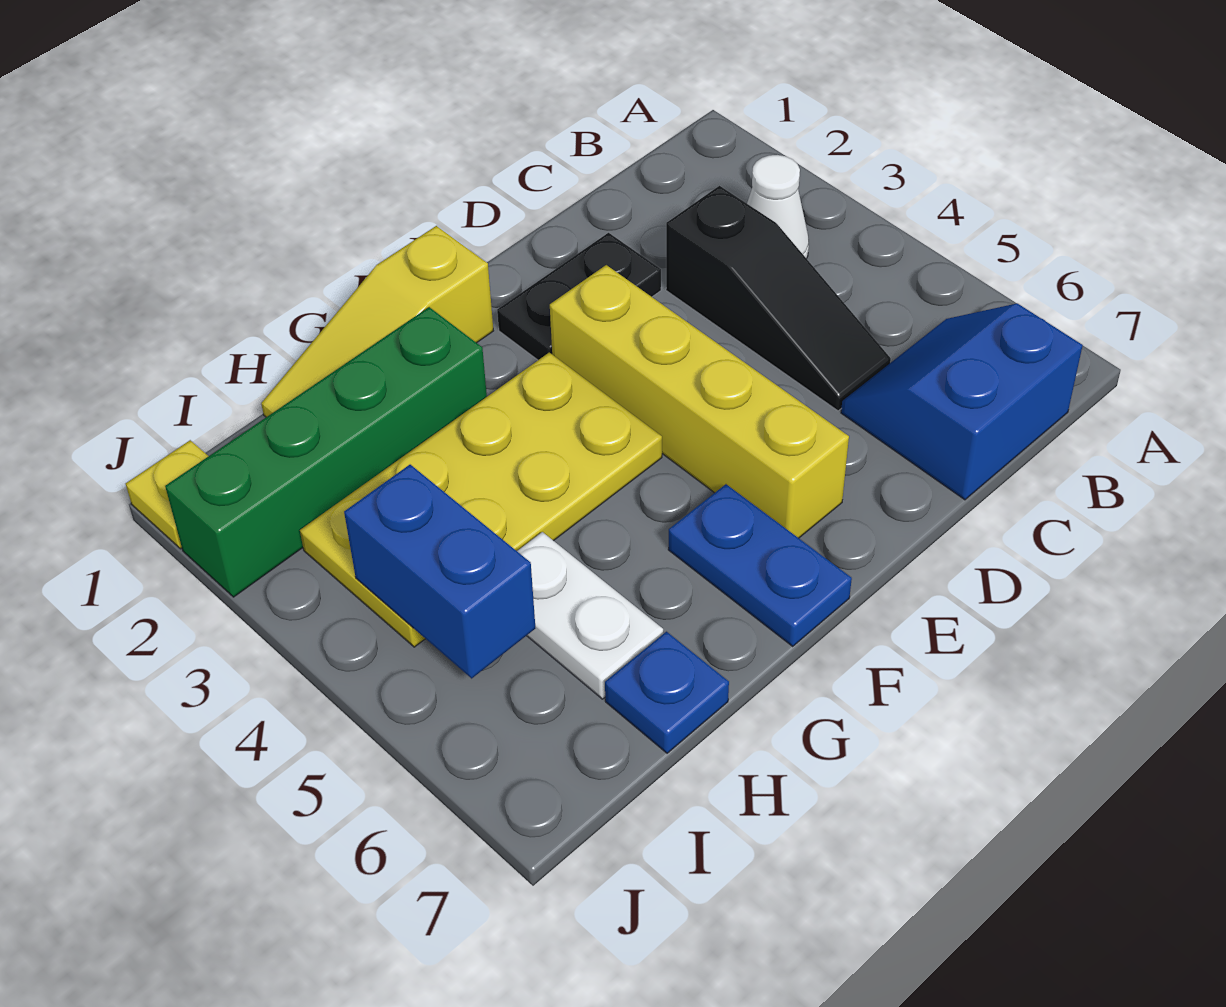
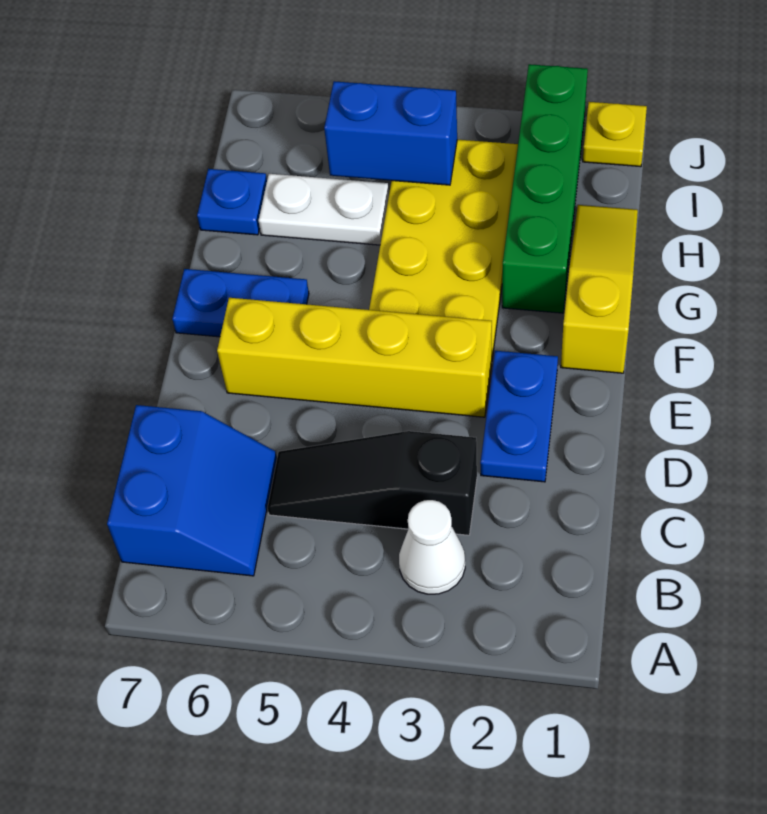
black plate D2:E2 level 1 -> blue plate D2:E2 level 1

